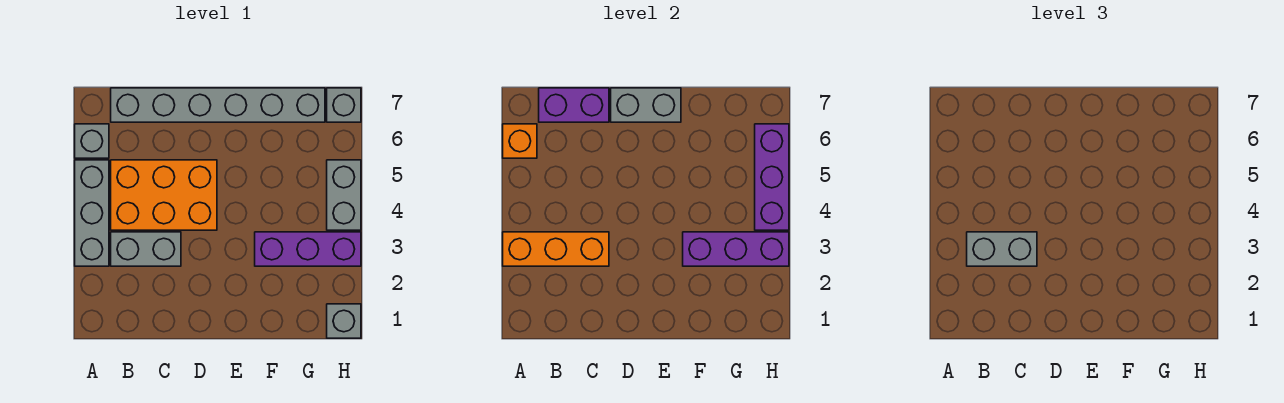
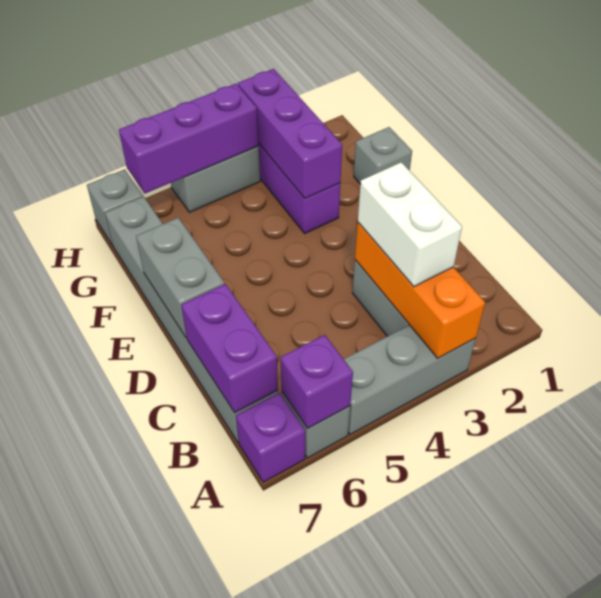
orange brick A6 level 2 -> purple brick A6 level 2
none -> purple brick A7 level 1
grey brick B3:C3 level 3 -> white brick B3:C3 level 3
orange brick B4:D5 level 1 -> none
grey brick H1 level 1 -> grey brick F1 level 1

